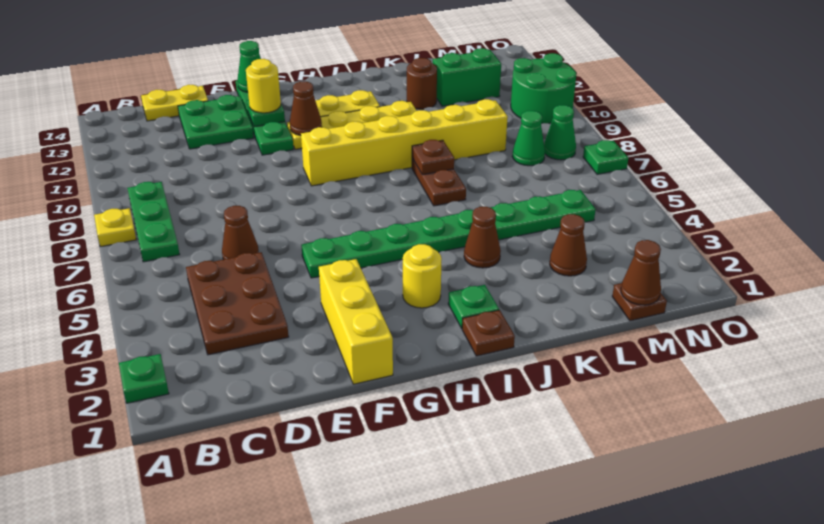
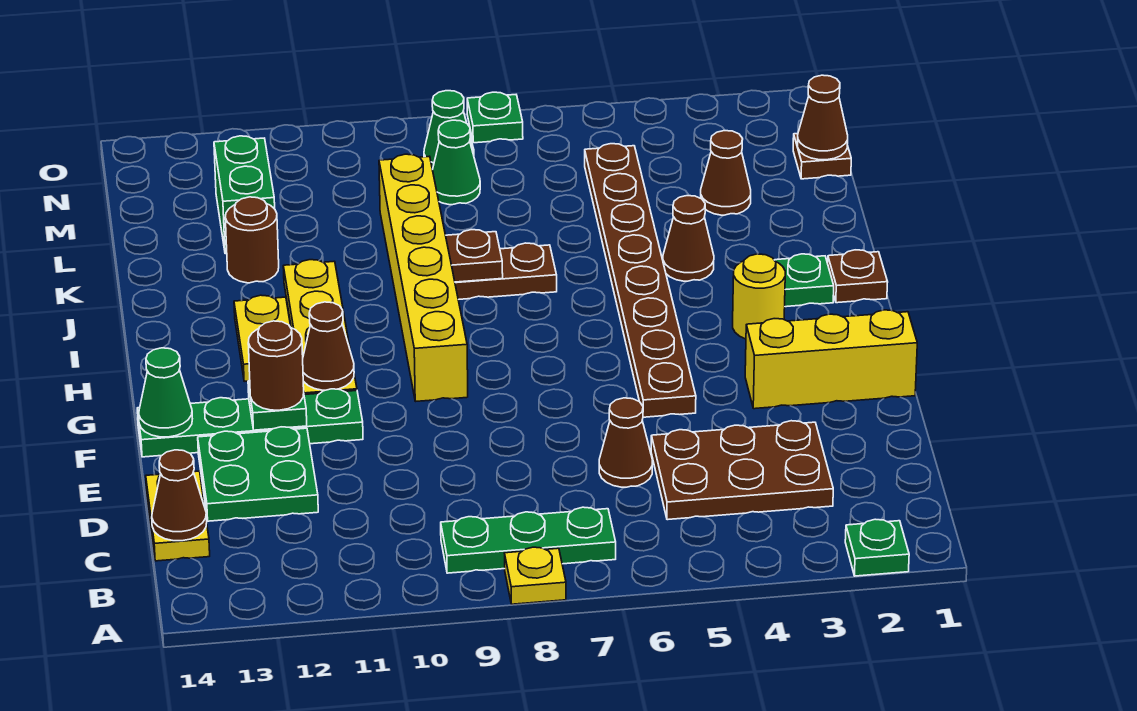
none -> brown cone C14 level 2
green plate F5:M5 level 1 -> brown plate F5:M5 level 1
yellow round brick F12 level 3 -> brown round brick F12 level 3
green round brick N10:O11 level 1 -> none

